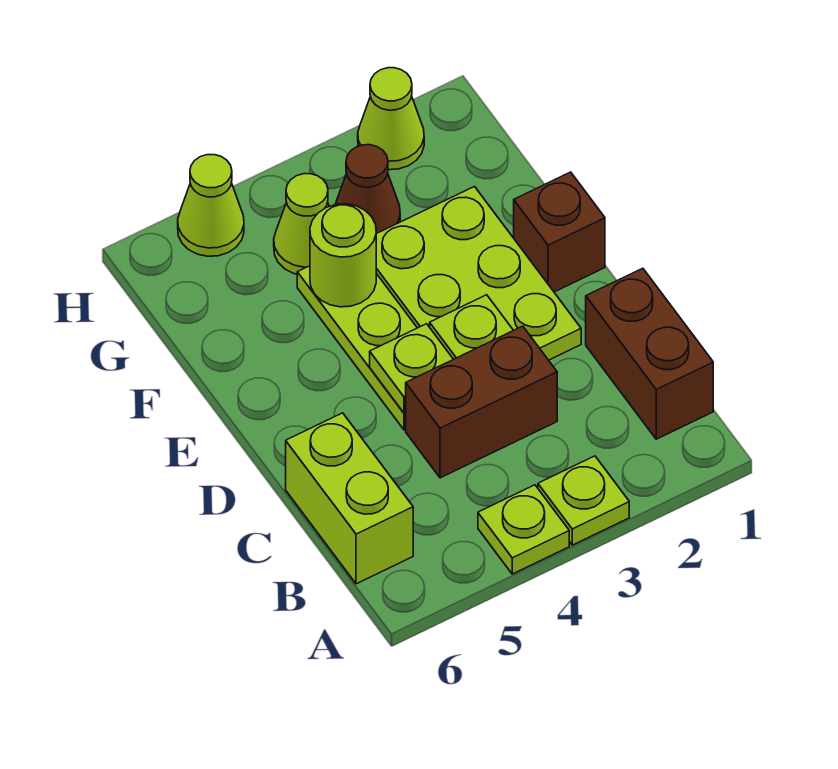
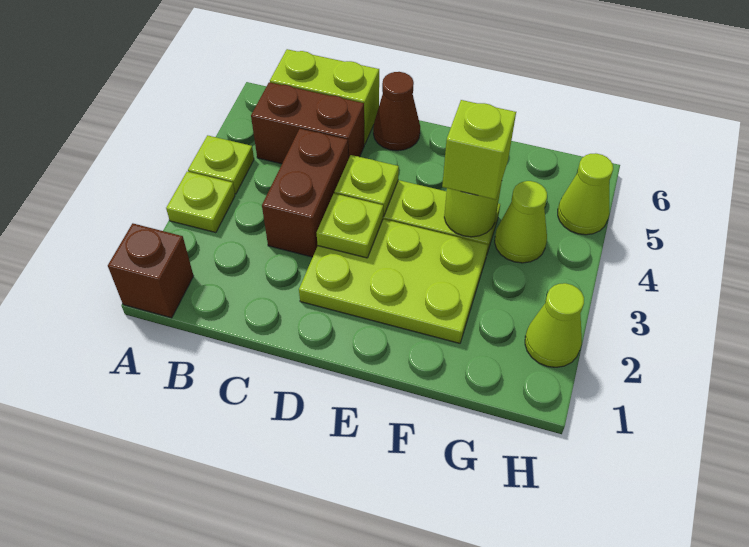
brown brick B1:C1 level 1 -> brown brick B5:C5 level 1
brown brick E1 level 1 -> brown brick A1 level 1
none -> lime brick F4 level 3
brown cone G3 level 1 -> brown cone D6 level 1

